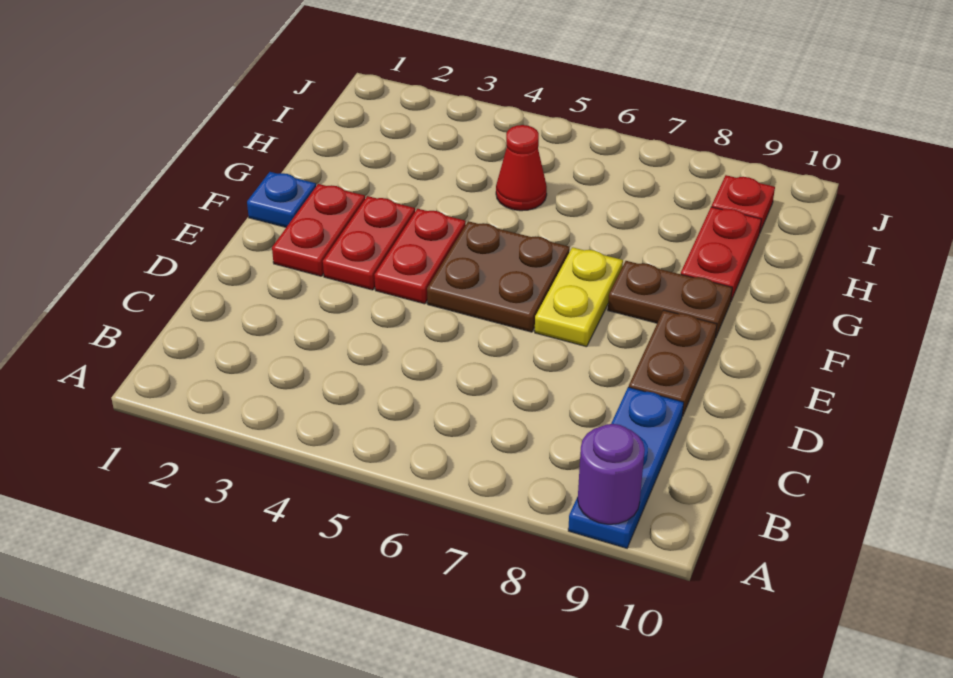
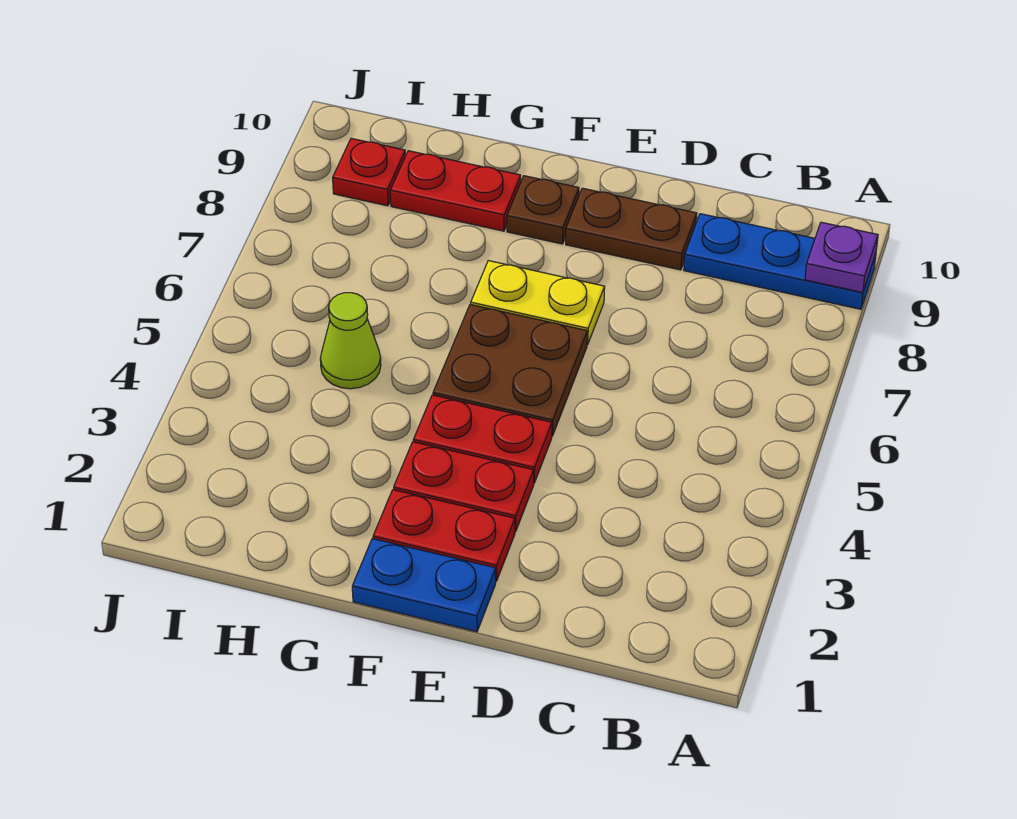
purple round brick A9 level 2 -> purple plate A9 level 2
blue plate F1 level 1 -> blue plate E1:F1 level 1
brown plate F8:F9 level 1 -> brown plate F9 level 1
red cone H5 level 1 -> lime cone H5 level 1

